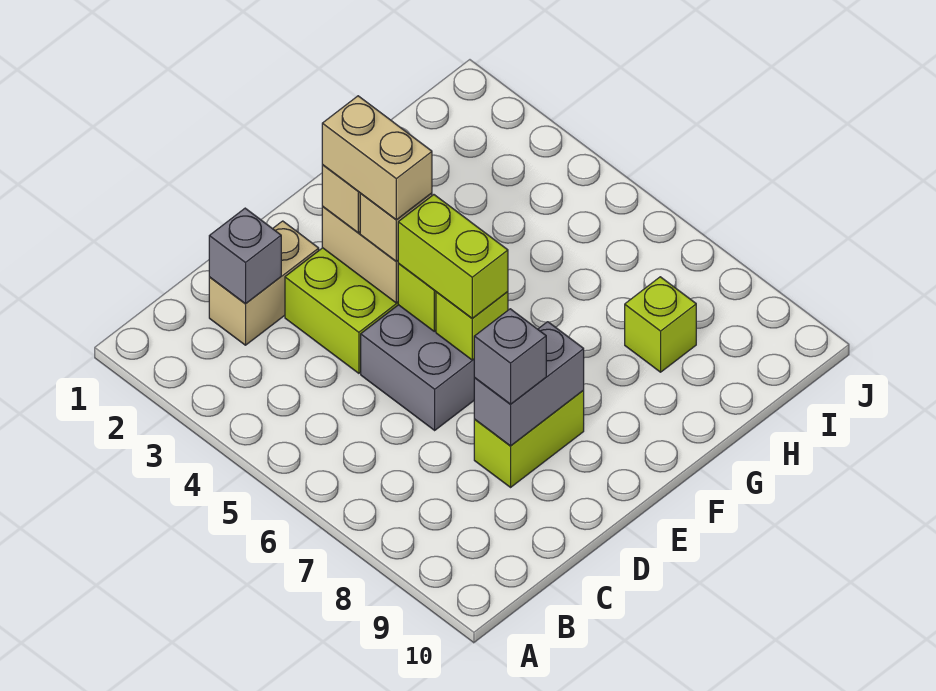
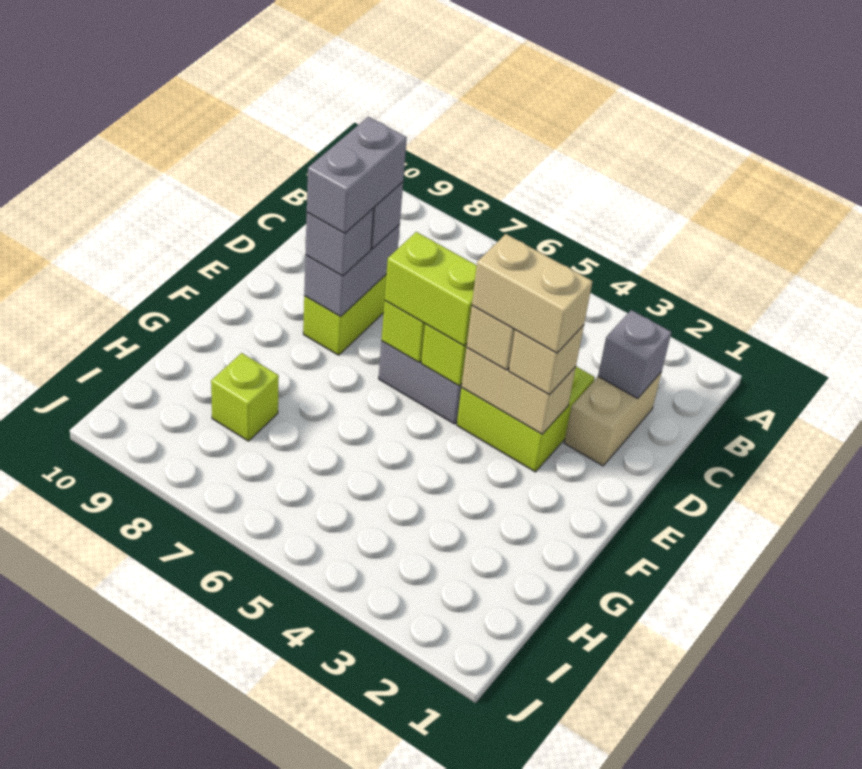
none -> grey brick D8:E8 level 4
none -> grey brick E8 level 3

